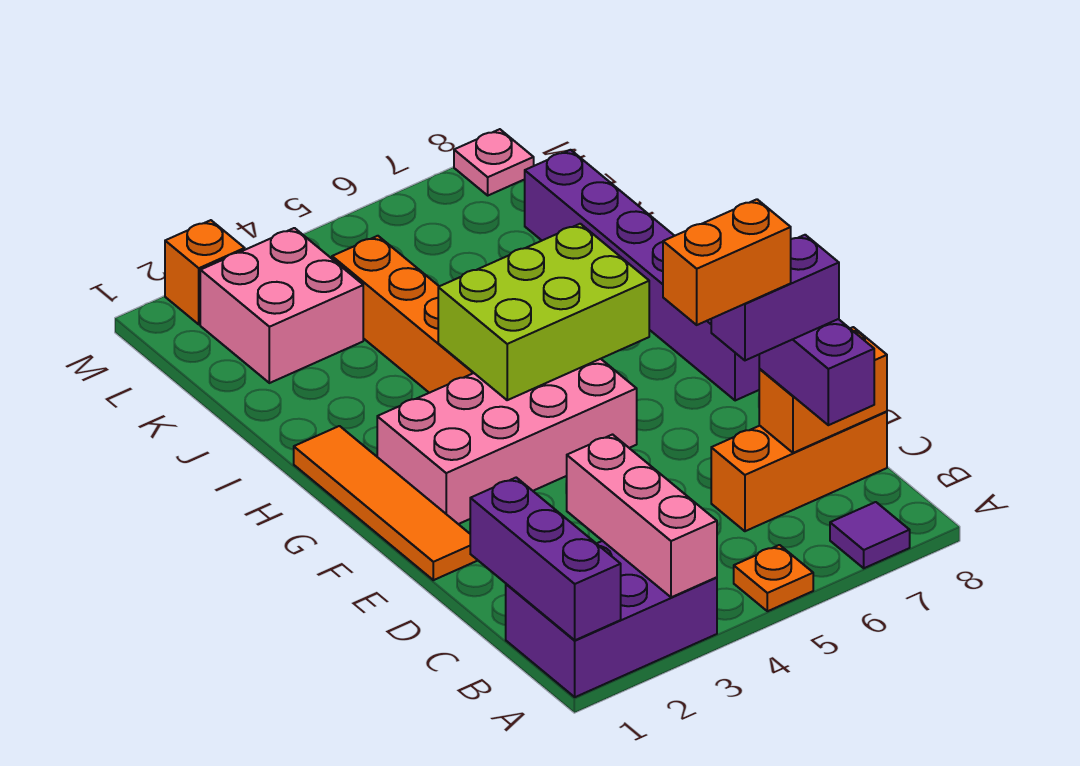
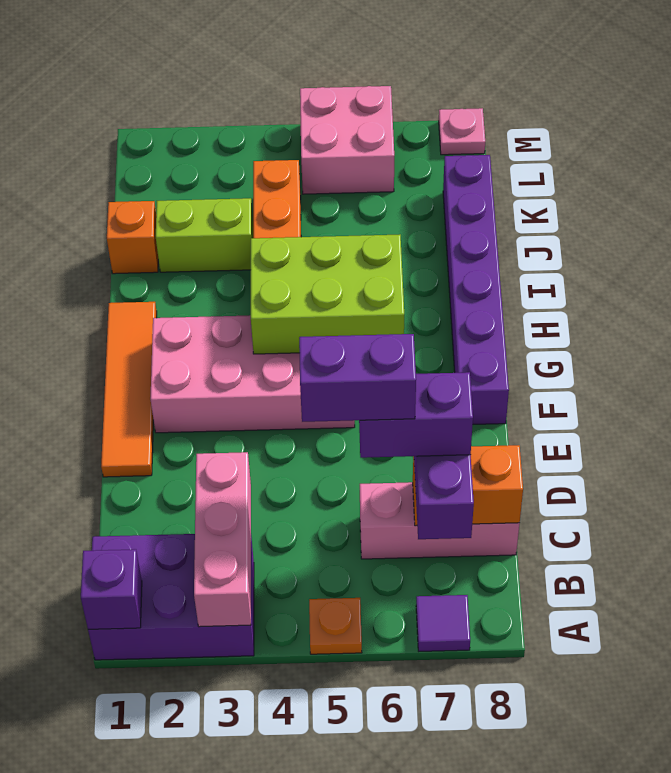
purple brick A1:C1 level 2 -> purple brick A1 level 2
orange brick C5:C6 level 5 -> purple brick C5:C6 level 5
orange brick C6:C8 level 1 -> pink brick C6:C8 level 1
none -> lime brick J2:J3 level 1
pink brick K2:L3 level 1 -> pink brick L5:M6 level 1
orange brick M2 level 1 -> orange brick J1 level 1

